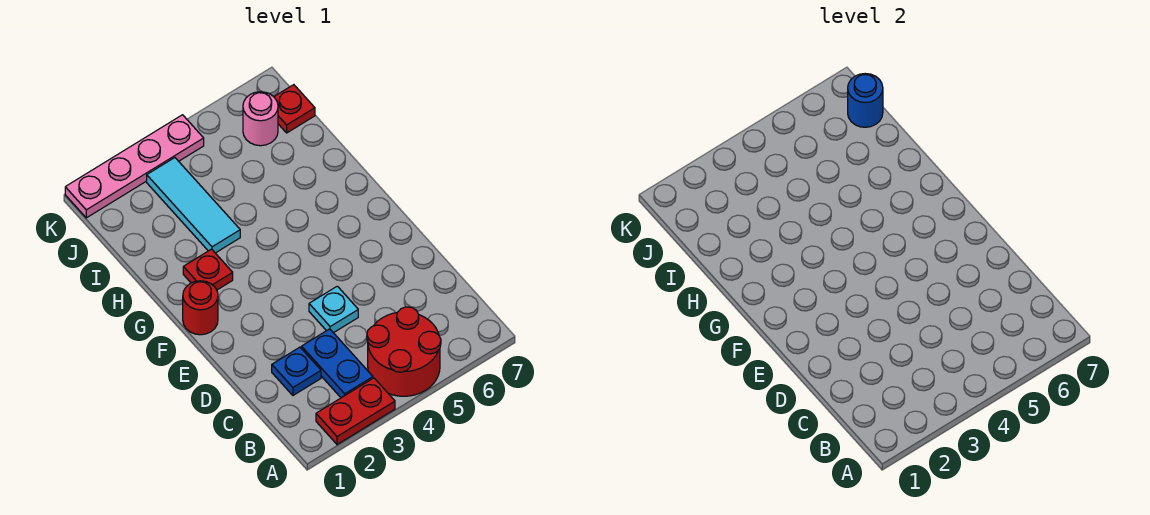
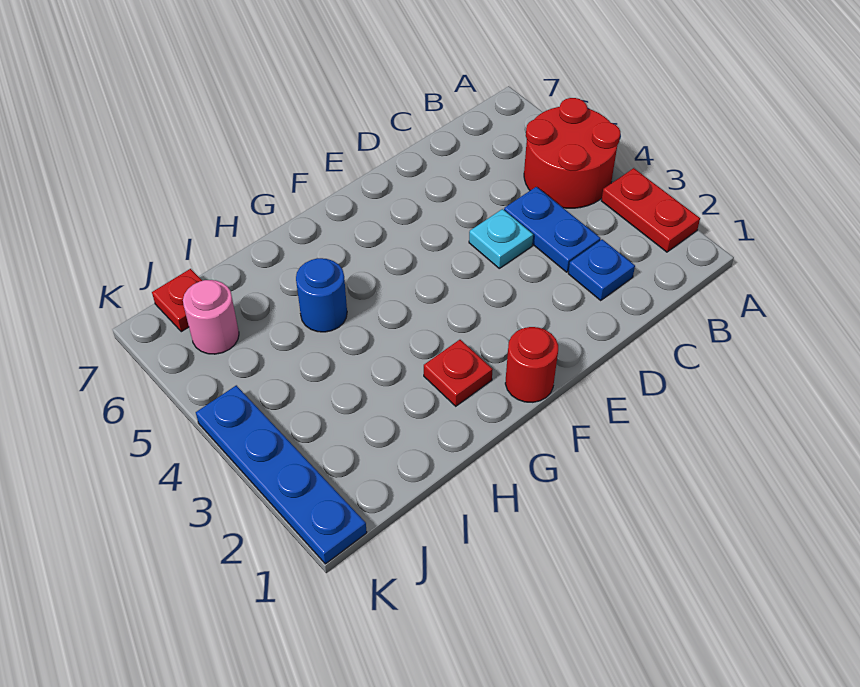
blue plate B3:C3 level 1 -> blue plate C3:C4 level 1
cyan tile H3:J3 level 1 -> none
blue round brick J7 level 2 -> blue round brick H5 level 1
pink plate K1:K4 level 1 -> blue plate K1:K4 level 1

